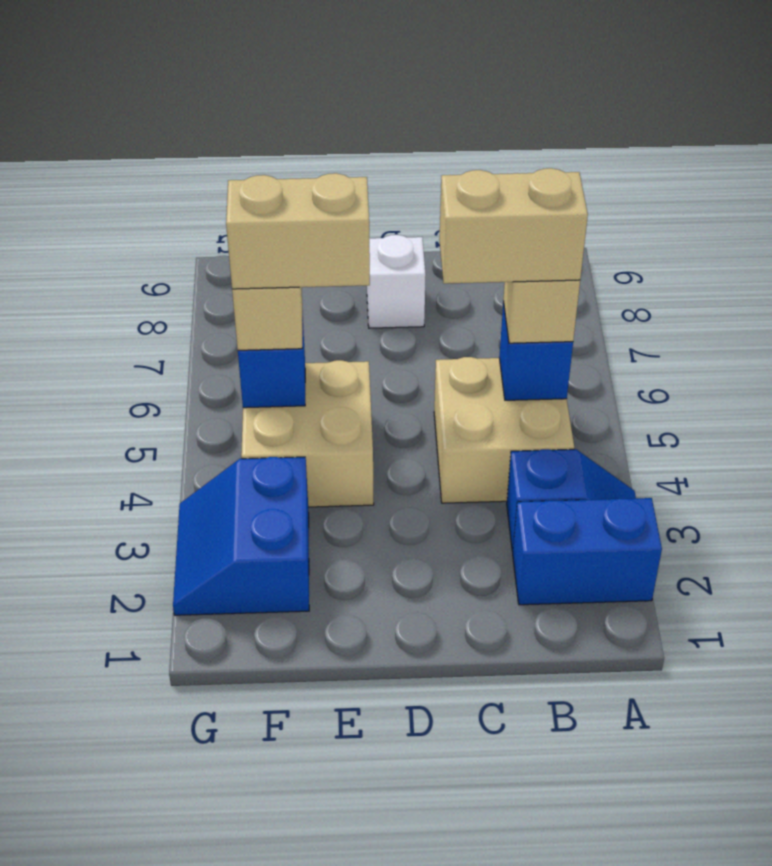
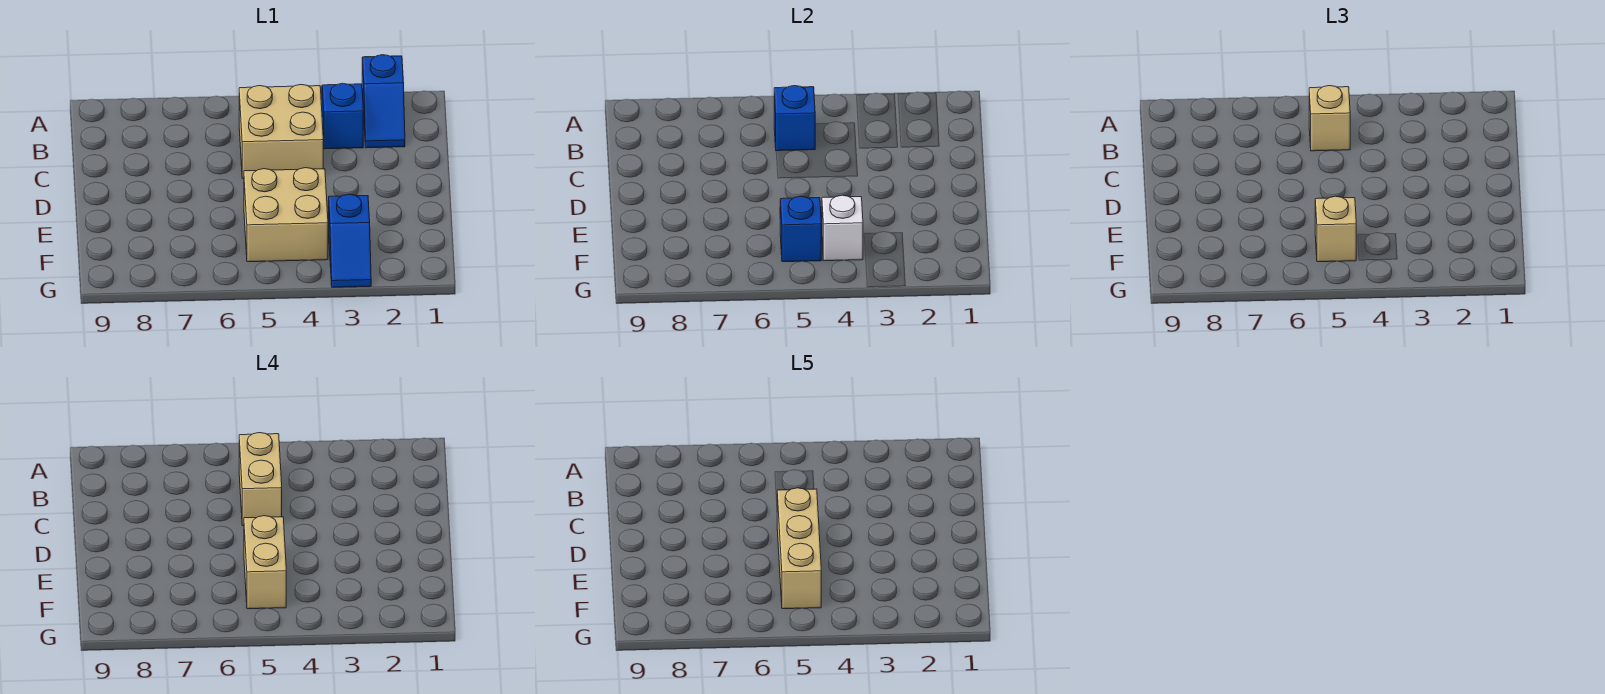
blue brick A2:B2 level 1 -> blue slope A2:B2 level 1 top A
none -> tan brick D5:F5 level 5
white brick D8 level 1 -> white brick F4 level 2
blue slope F2:G3 level 1 top F -> blue slope F3:G3 level 1 top F

